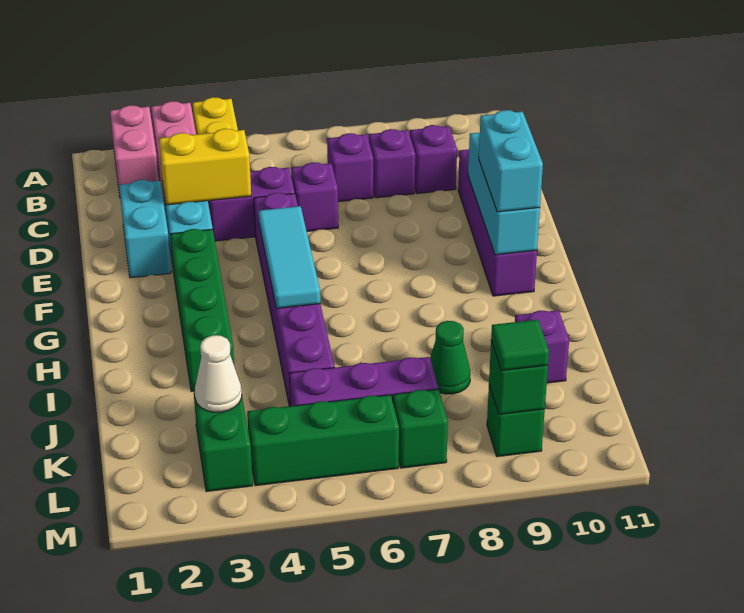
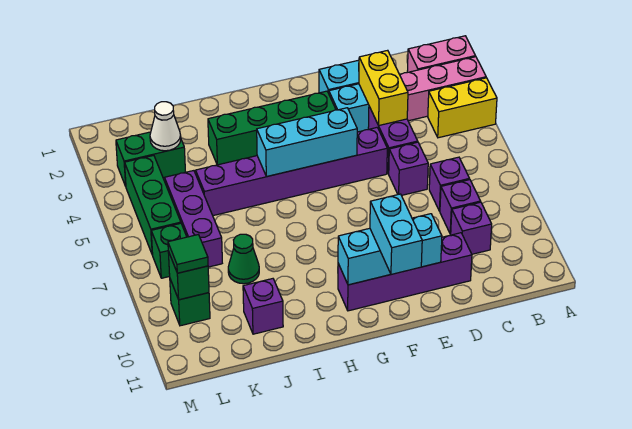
cyan tile F5:H5 level 2 -> cyan brick F5:H5 level 2
cyan brick F10:G10 level 3 -> cyan brick F10:F11 level 3

